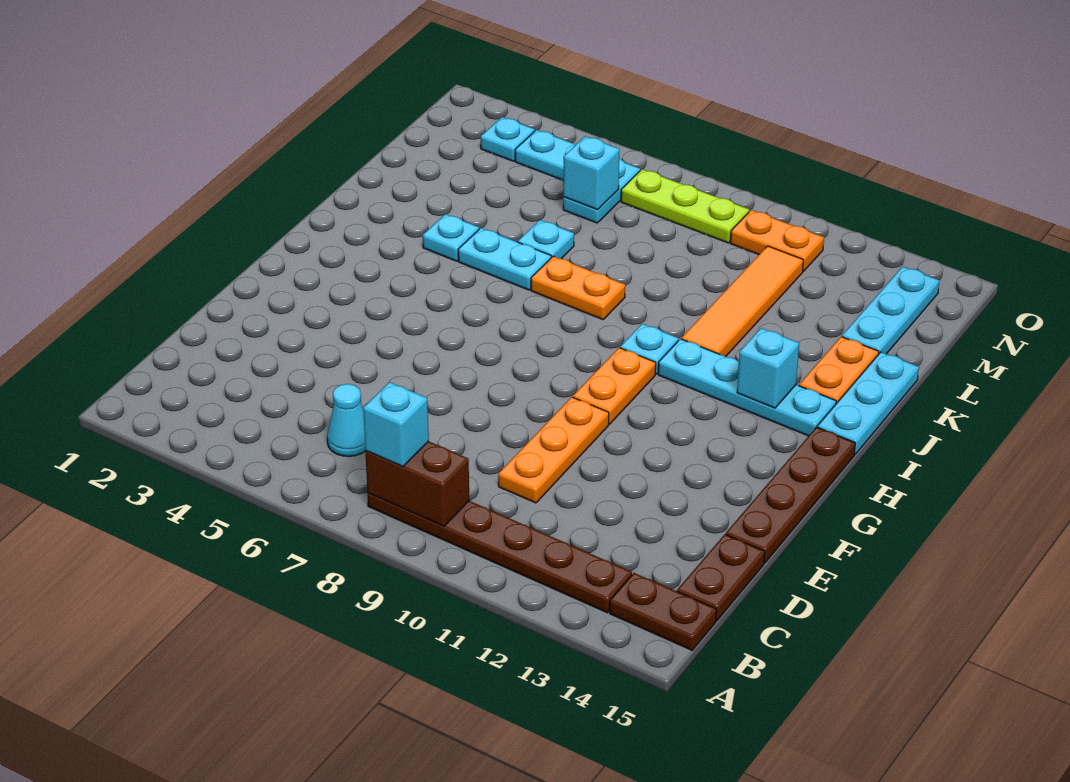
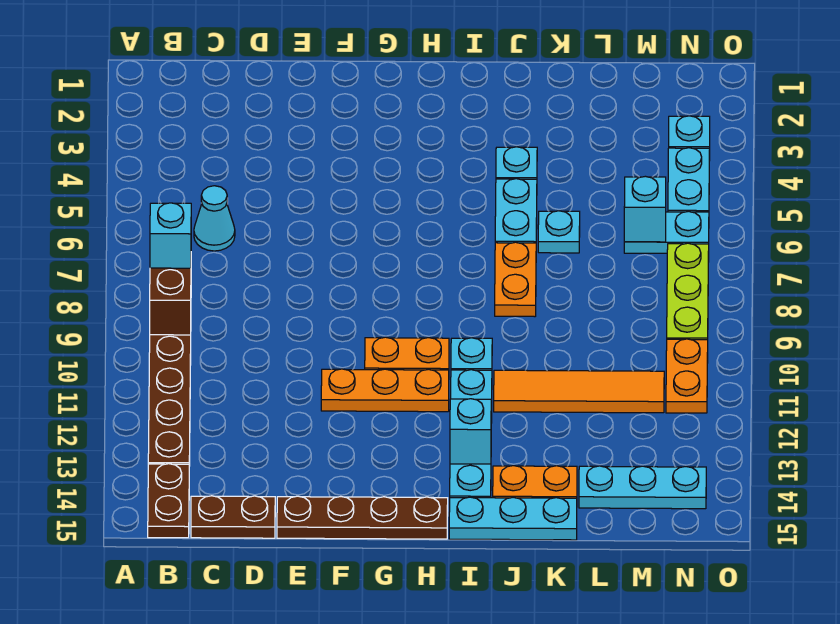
orange plate D10:F10 level 1 -> orange plate F11:H11 level 1

